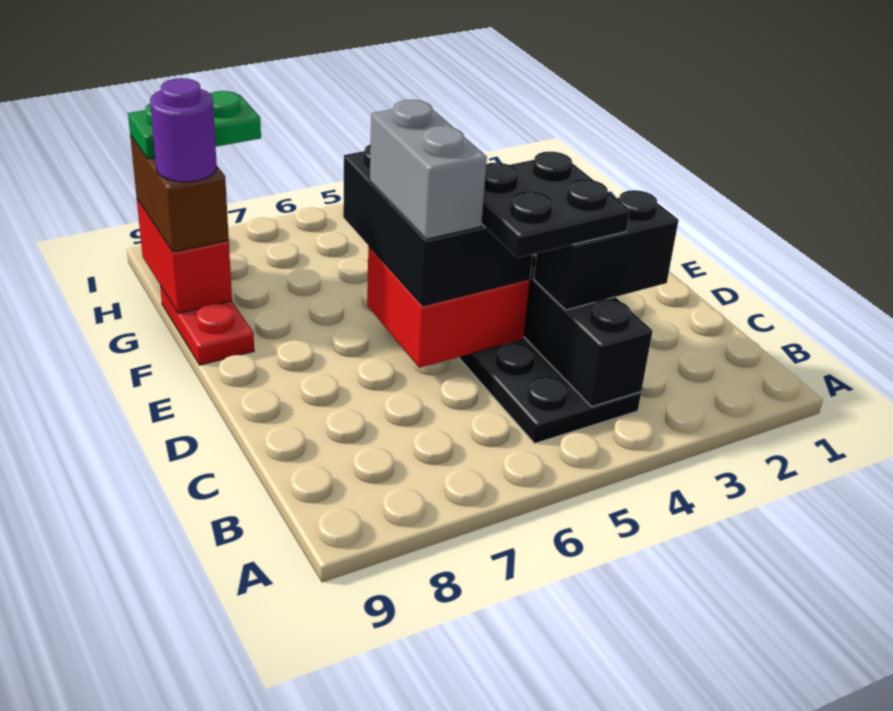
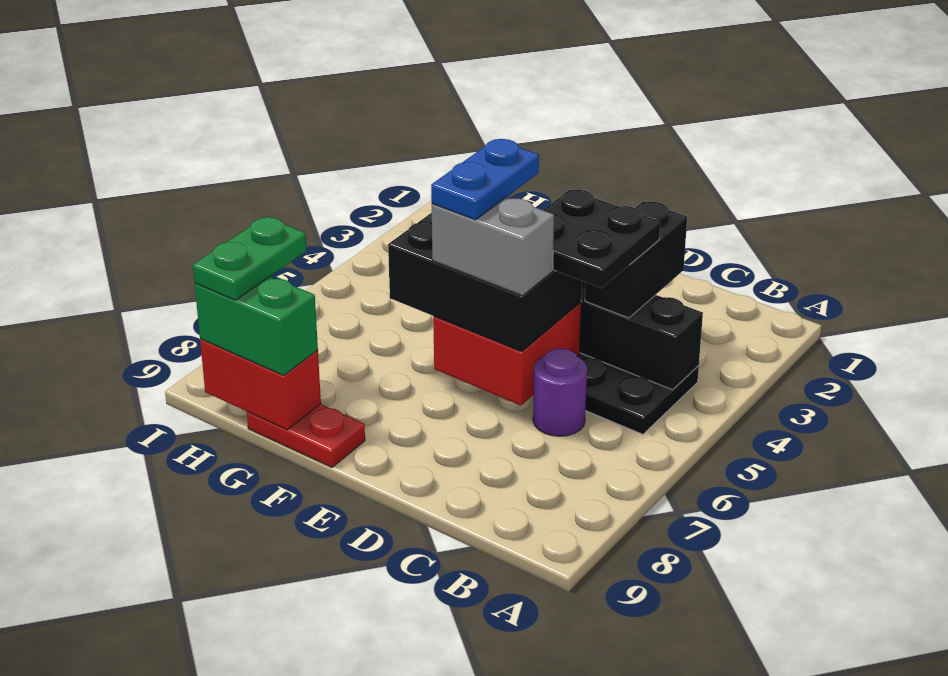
none -> blue plate E5:E6 level 5
brown brick G9:H9 level 3 -> green brick G9:H9 level 3
purple round brick G9 level 4 -> purple round brick C6 level 1

